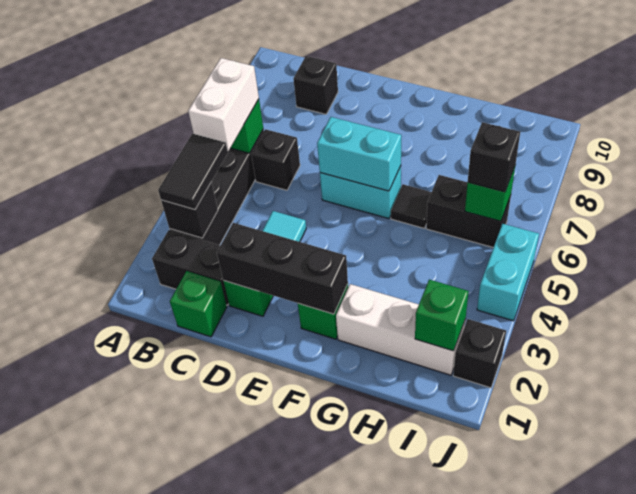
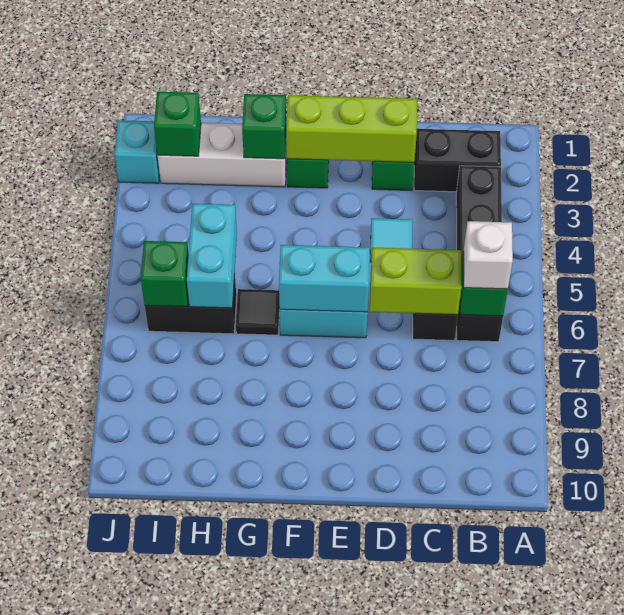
black brick B3 level 2 -> none
black tile B3:B4 level 3 -> none
white brick B5:B6 level 3 -> white brick B6 level 3
green brick C1 level 1 -> green brick G2 level 2
none -> lime brick C6:D6 level 2
black brick C9 level 1 -> none
black brick D2:F2 level 2 -> lime brick D2:F2 level 2
black brick I6 level 3 -> none
black brick J2 level 1 -> cyan brick J2 level 1
cyan brick J4:J5 level 1 -> cyan brick H5:H6 level 2

